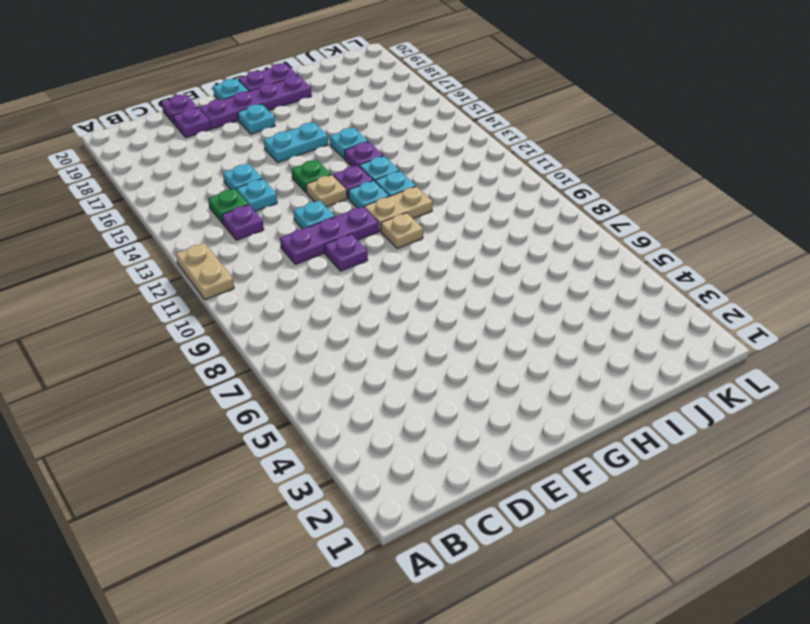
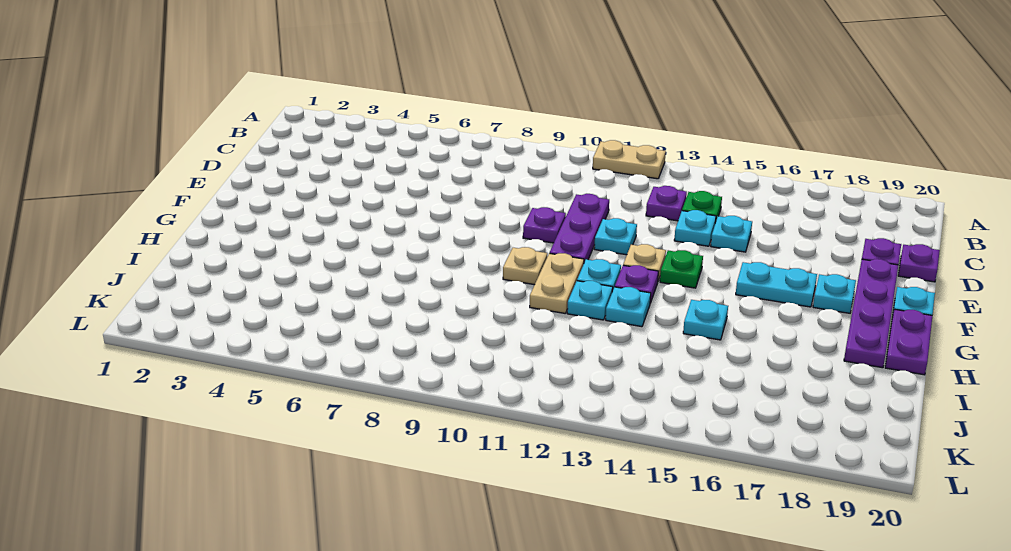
cyan plate F16:G16 level 1 -> cyan plate F16:F17 level 1
purple plate H14 level 1 -> none

